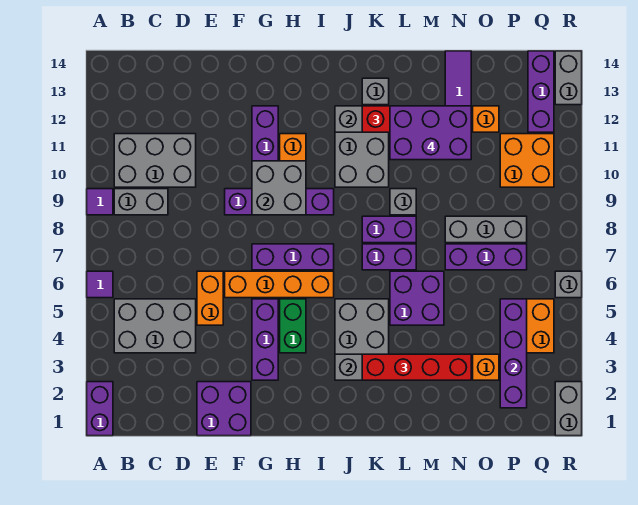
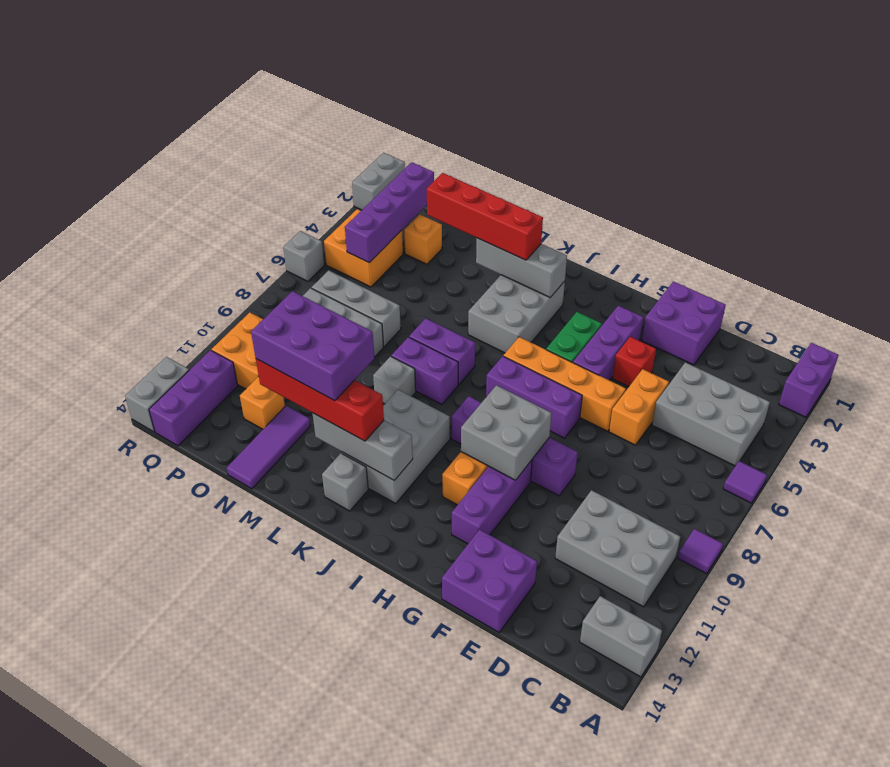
grey brick B9:C9 level 1 -> grey brick A13:B13 level 1
none -> red brick F4 level 1
purple brick L5:M6 level 1 -> purple brick E13:F14 level 1
purple brick N7:P7 level 1 -> grey brick N7:P7 level 1

